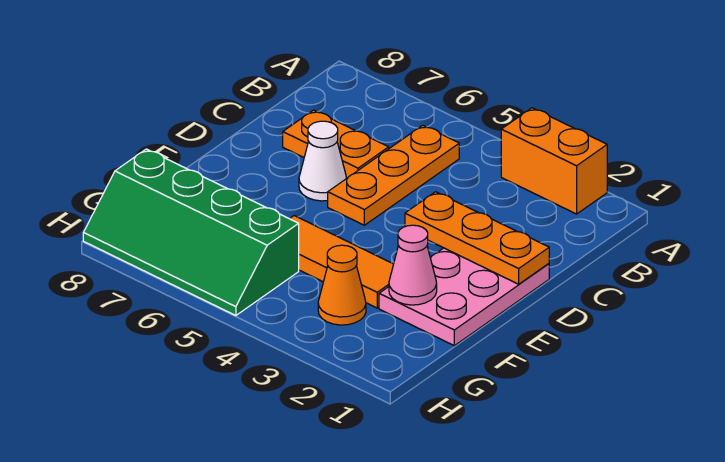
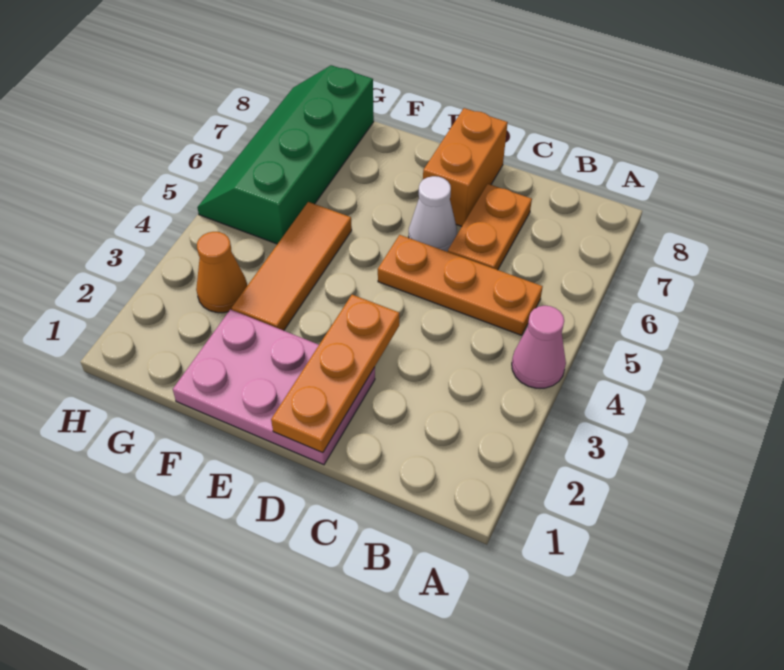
orange brick A2:A3 level 1 -> orange brick D7:D8 level 1
pink cone F2 level 2 -> pink cone A4 level 1

